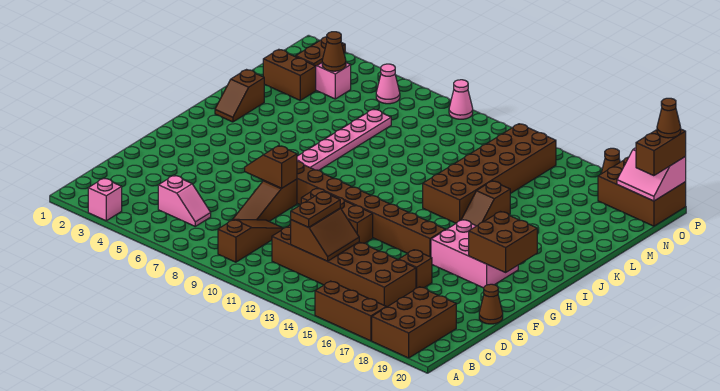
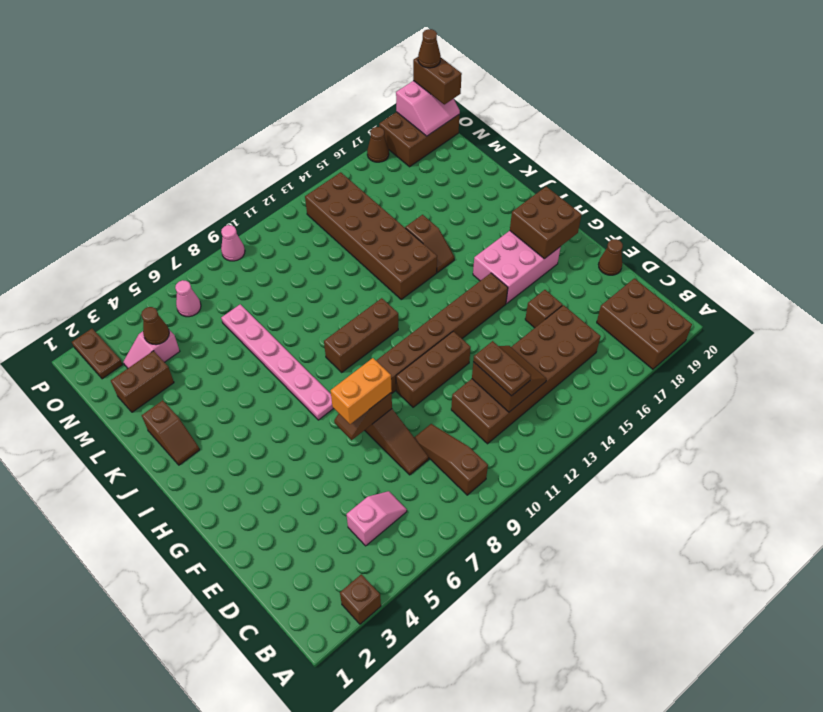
pink brick A3 level 1 -> brown brick A3 level 1
brown brick A15:A17 level 1 -> brown brick I9:I11 level 1
none -> orange brick F7:F8 level 3

